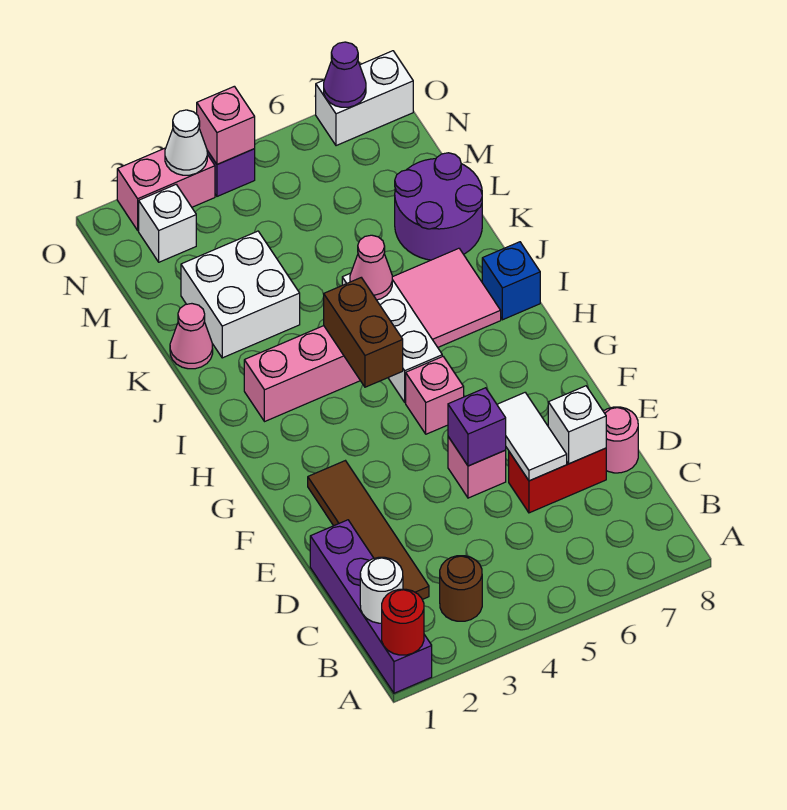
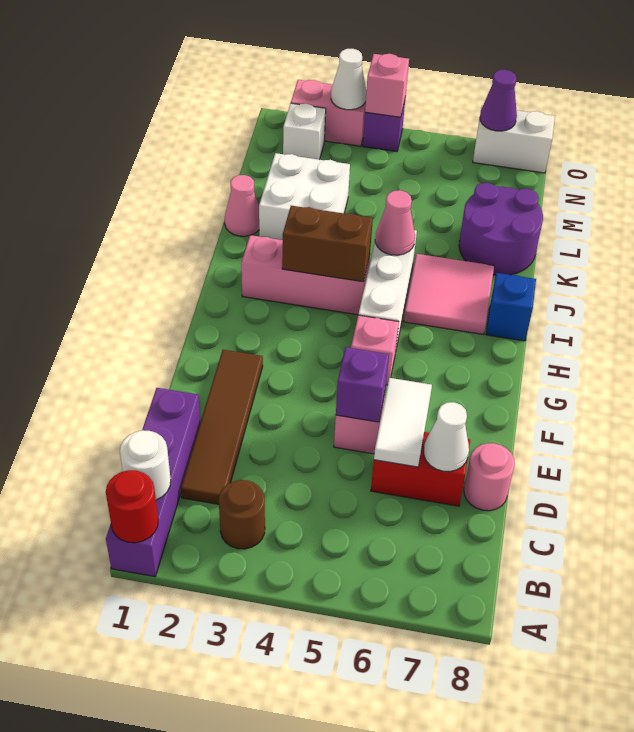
white brick D7 level 2 -> white cone D7 level 2
brown brick H4:I4 level 2 -> brown brick I3:I4 level 2

